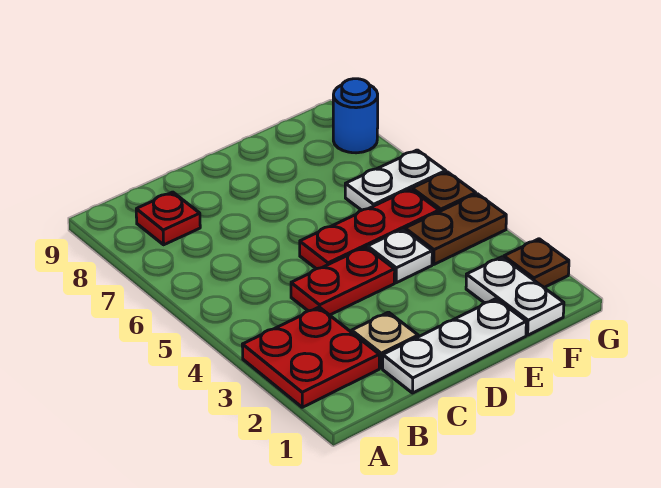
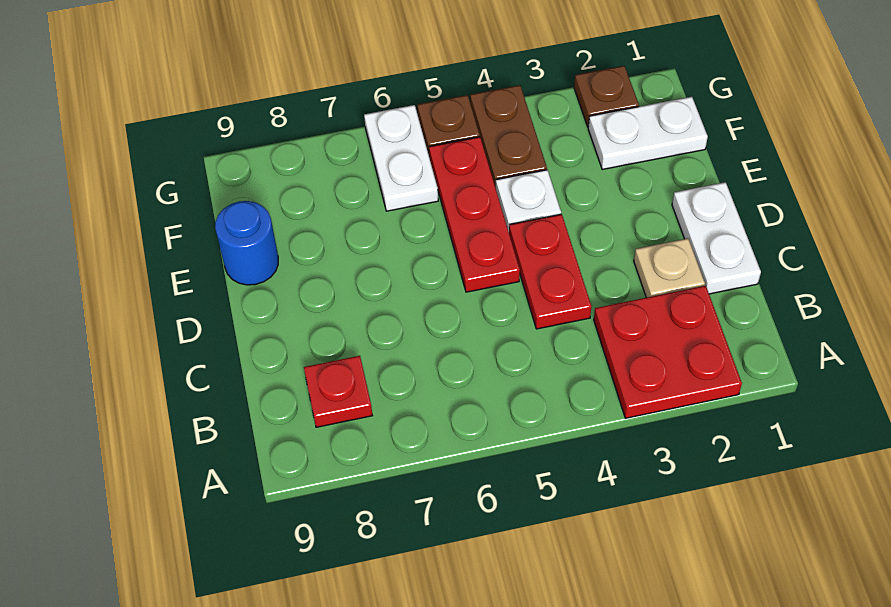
white plate C1:E1 level 1 -> white plate C1:D1 level 1
blue round brick G8 level 1 -> blue round brick E9 level 1

